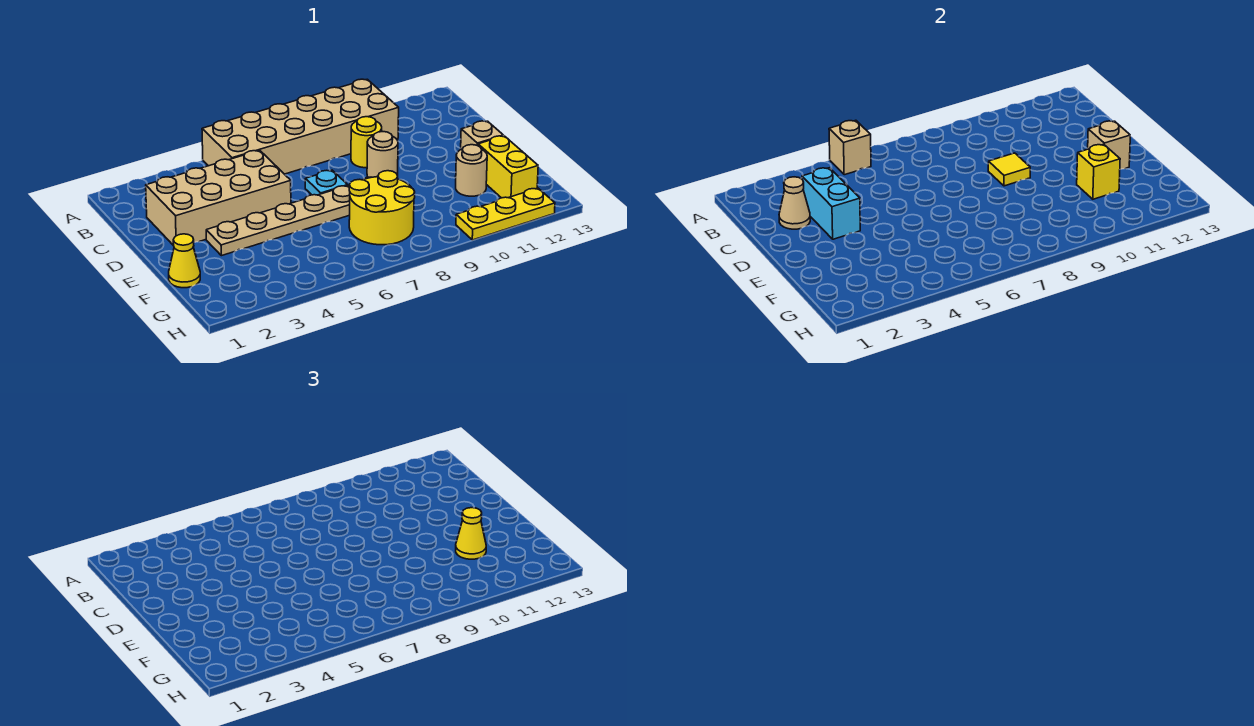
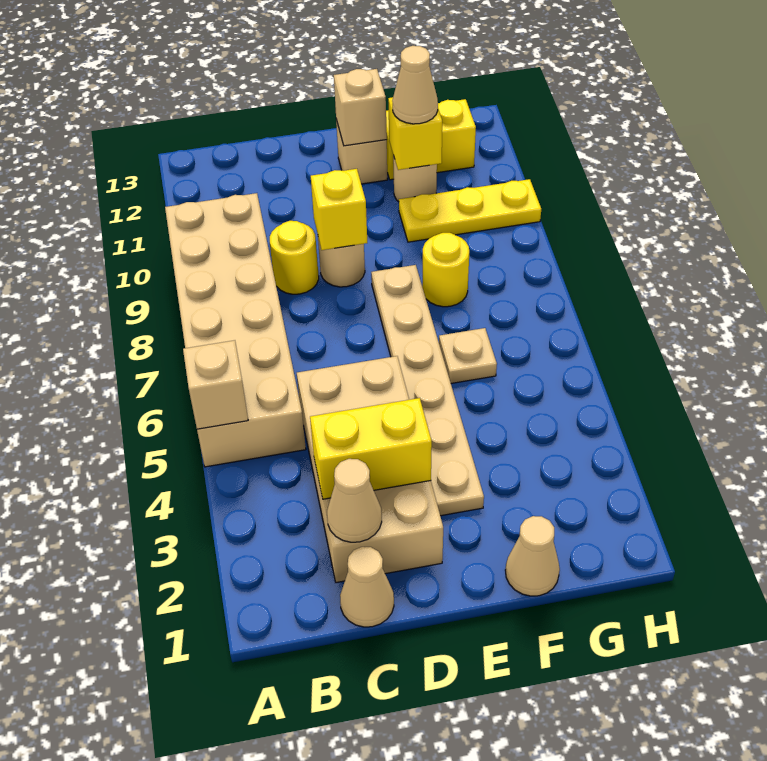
none -> tan cone C1 level 1
cyan brick C3:D3 level 2 -> yellow brick C3:D3 level 2
cyan plate D7 level 1 -> none
yellow tile D9 level 2 -> yellow brick D9 level 2
yellow cone F1 level 1 -> tan cone F1 level 1
none -> tan plate F6 level 1
yellow round brick F7:G8 level 1 -> yellow round brick F8 level 1
yellow cone F11 level 3 -> tan cone F11 level 3
yellow plate H10:H12 level 1 -> yellow plate F10:H10 level 1

